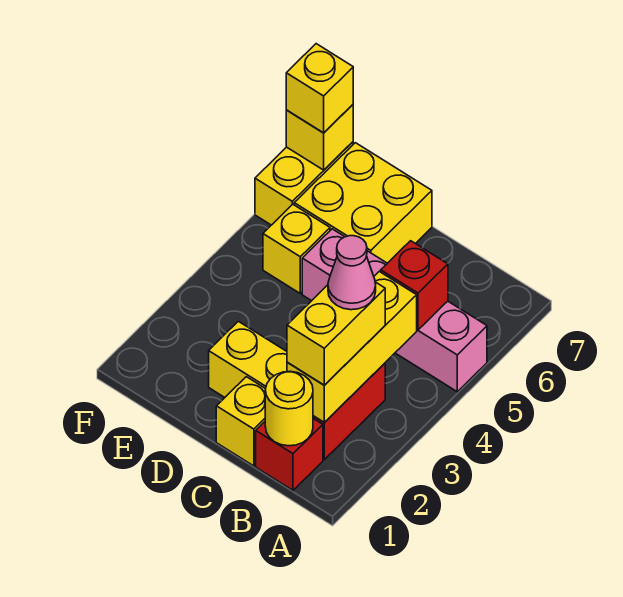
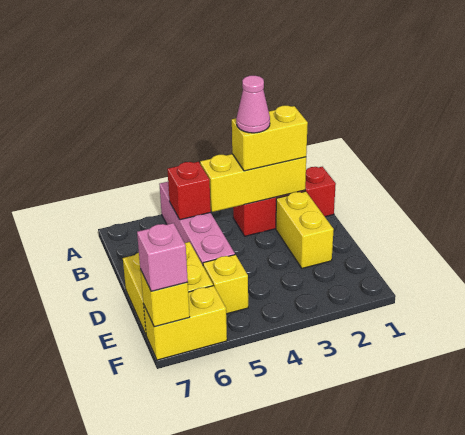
yellow round brick B1 level 2 -> none
yellow brick C1 level 1 -> none
yellow brick F7 level 3 -> pink brick F7 level 3

